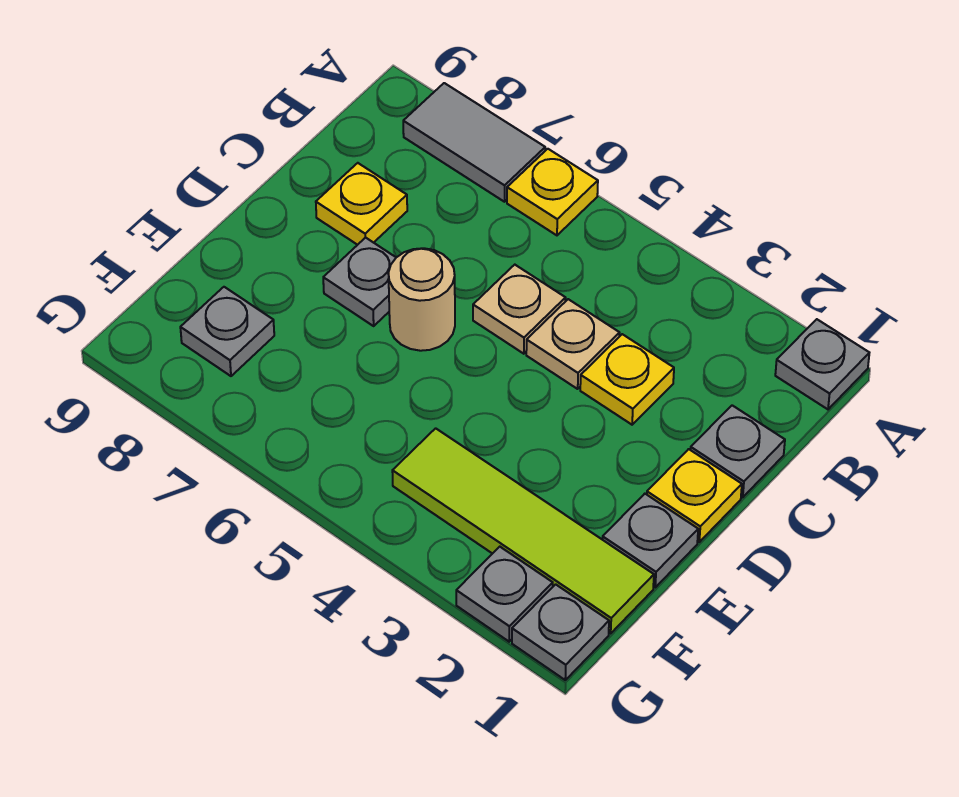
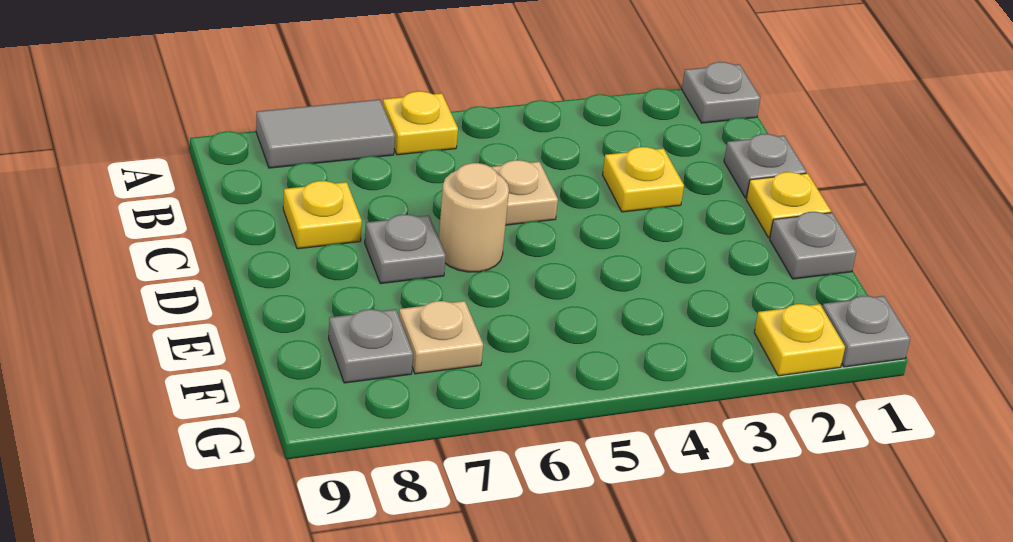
tan plate C4 level 1 -> tan plate F7 level 1
lime tile F1:F4 level 1 -> none
grey plate G2 level 1 -> yellow plate G2 level 1

